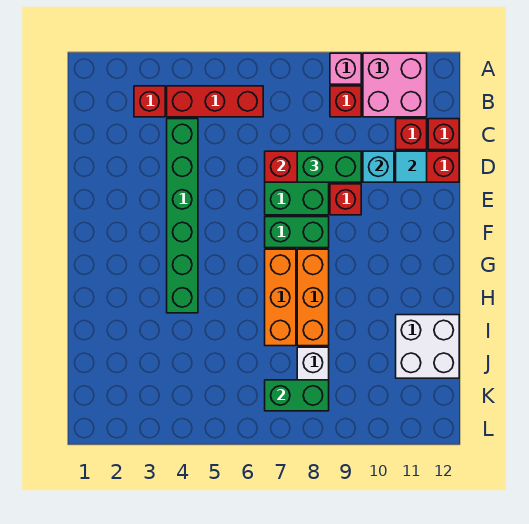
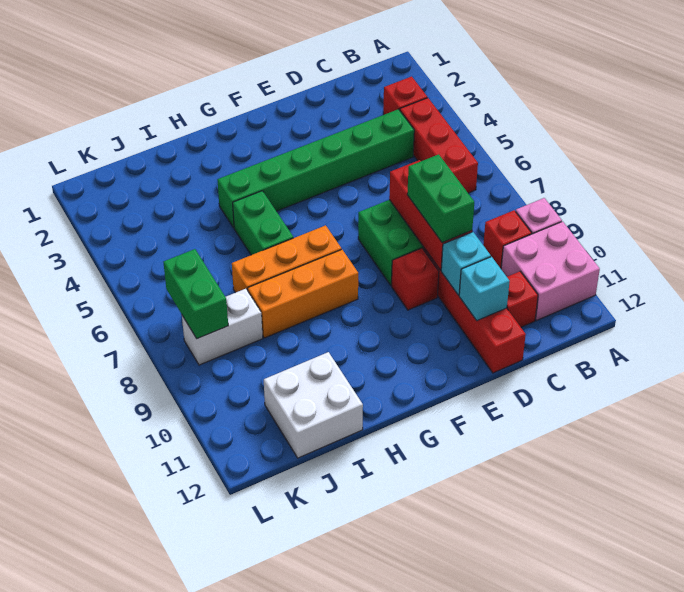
red brick C12 level 1 -> none
cyan tile D11 level 2 -> cyan brick D11 level 2
green brick F7:F8 level 1 -> green brick H5:H6 level 1

